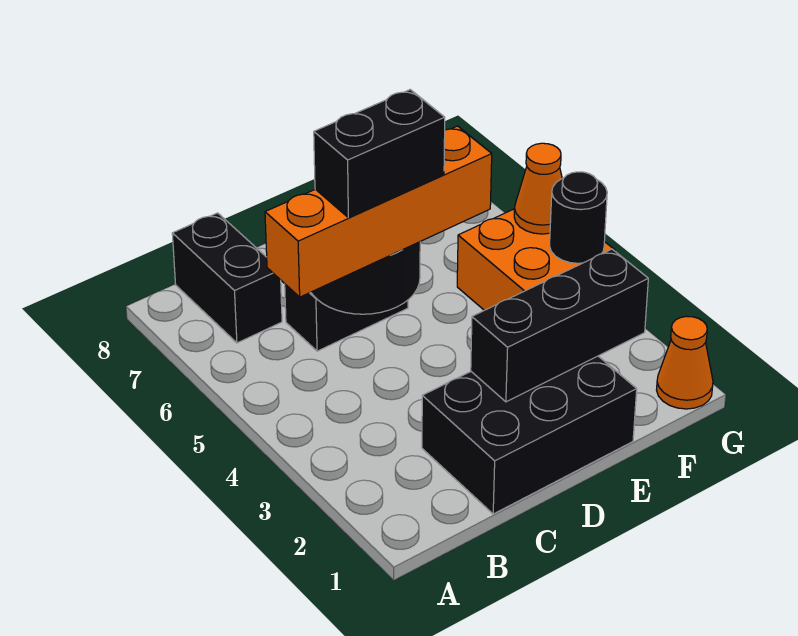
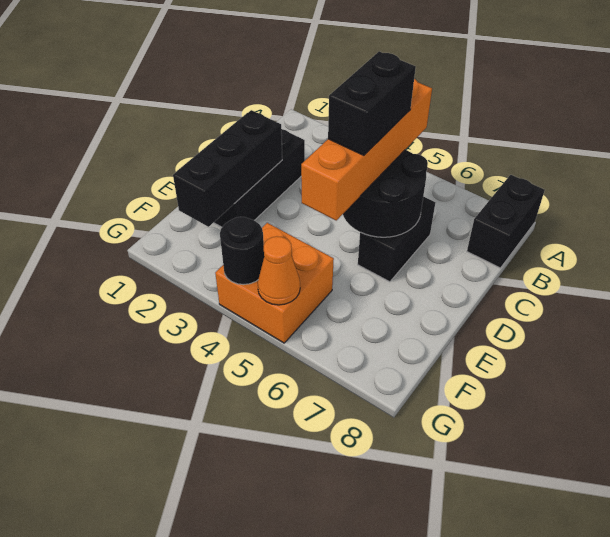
black brick B7:B8 level 1 -> black brick A8:B8 level 1
orange cone G1 level 1 -> none

